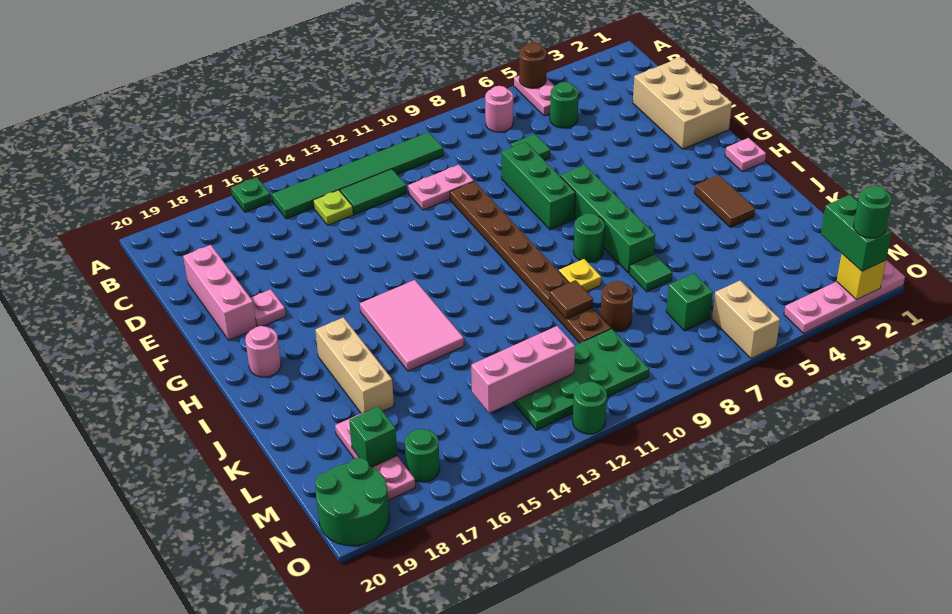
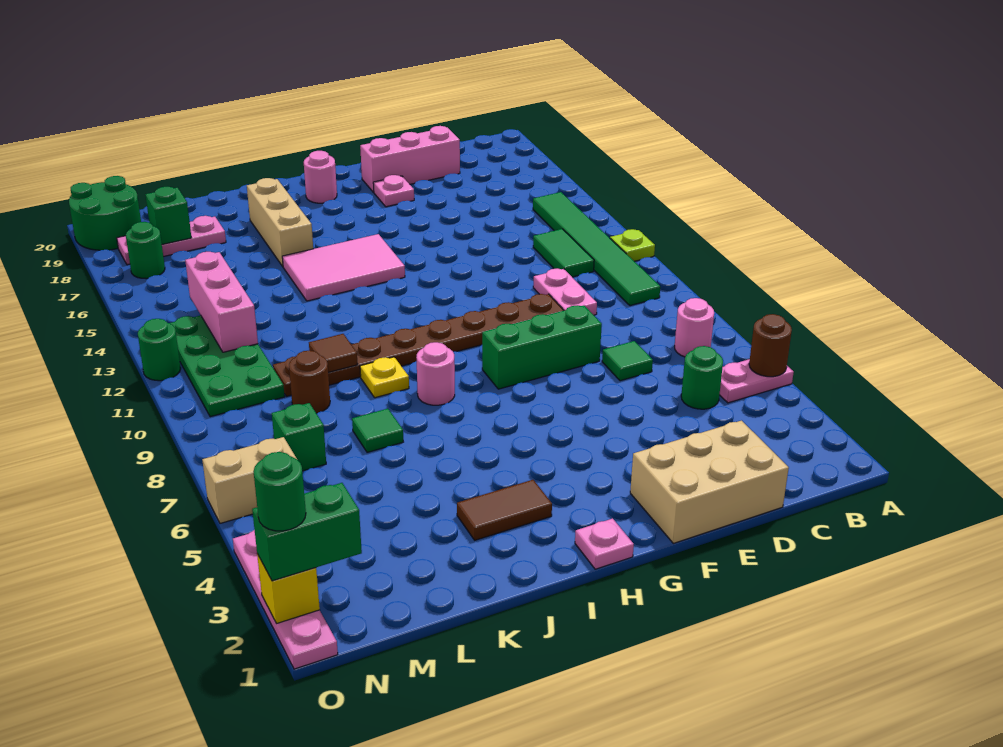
green plate A16 level 1 -> none
lime plate C14 level 1 -> lime plate A12 level 1
green brick G7:J7 level 1 -> none
green round brick I8 level 1 -> pink round brick I8 level 1
tan brick I17:K17 level 1 -> tan brick J16:J18 level 1

